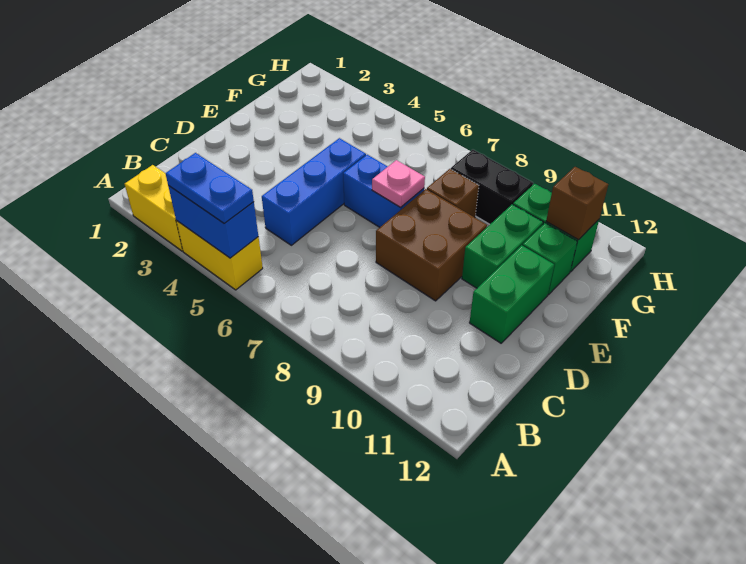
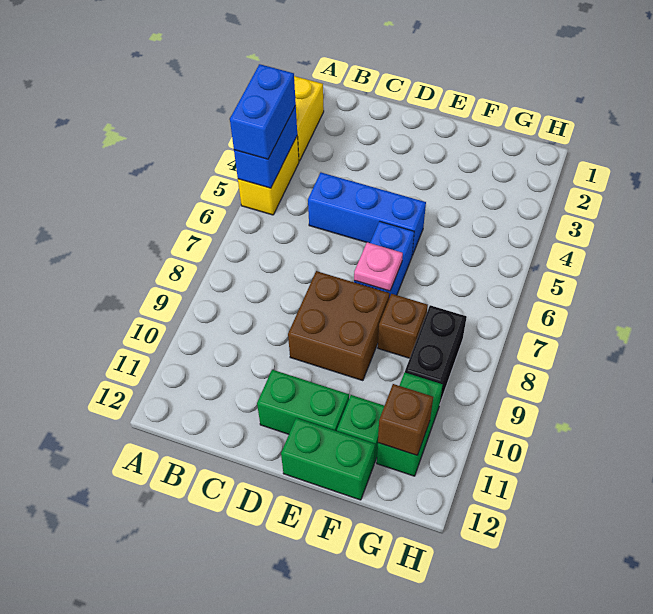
blue plate A4:A5 level 3 -> blue brick A4:A5 level 3
green brick E10:F10 level 1 -> green brick E12:F12 level 1

